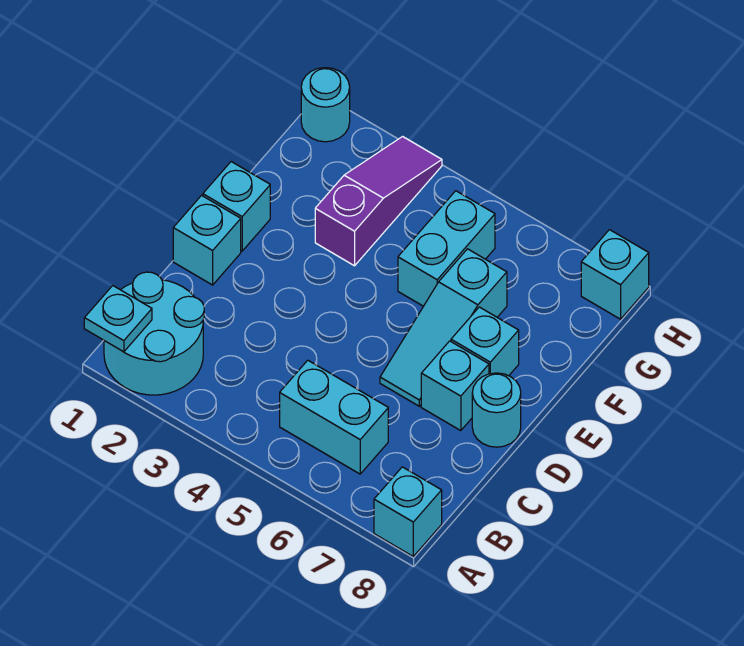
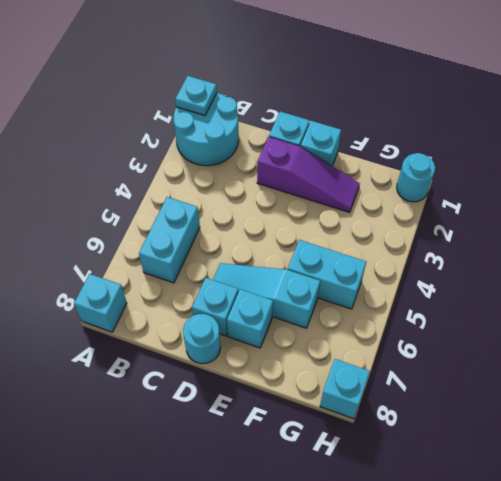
purple slope F3:H3 level 1 top F -> purple slope D2:F2 level 1 top D

